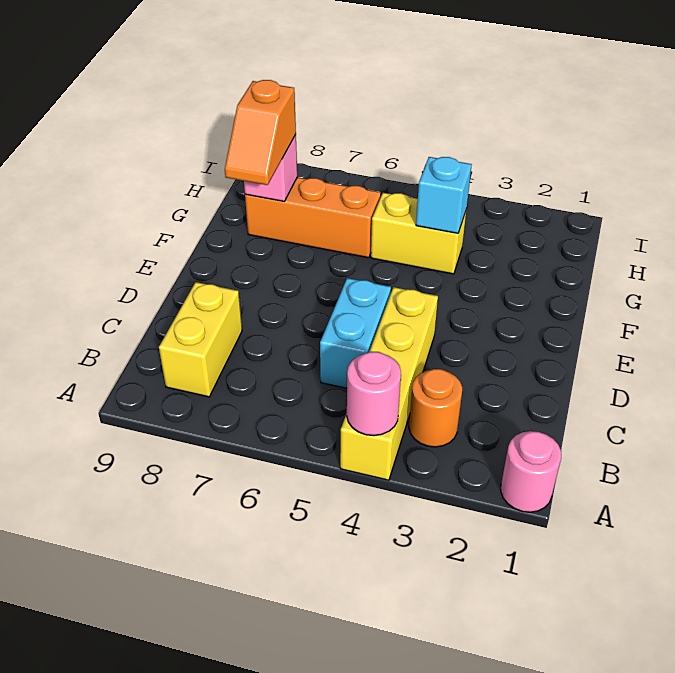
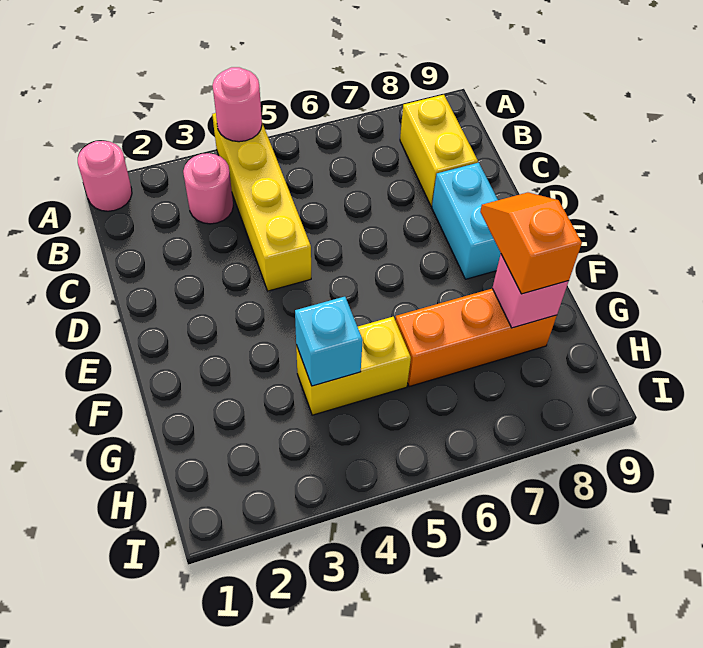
orange round brick B3 level 1 -> pink round brick B3 level 1
cyan brick C5:D5 level 1 -> cyan brick D8:E8 level 1

